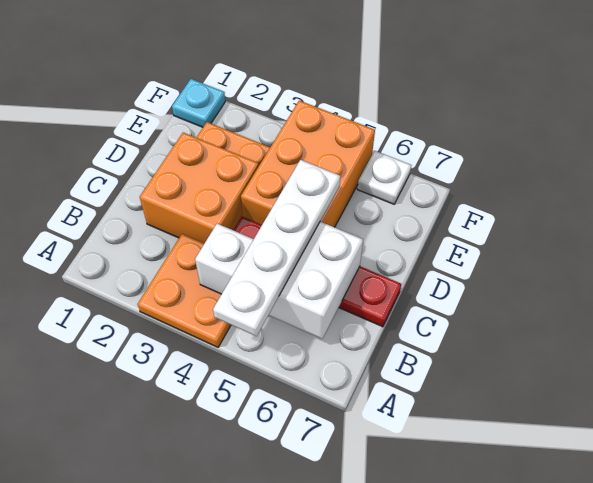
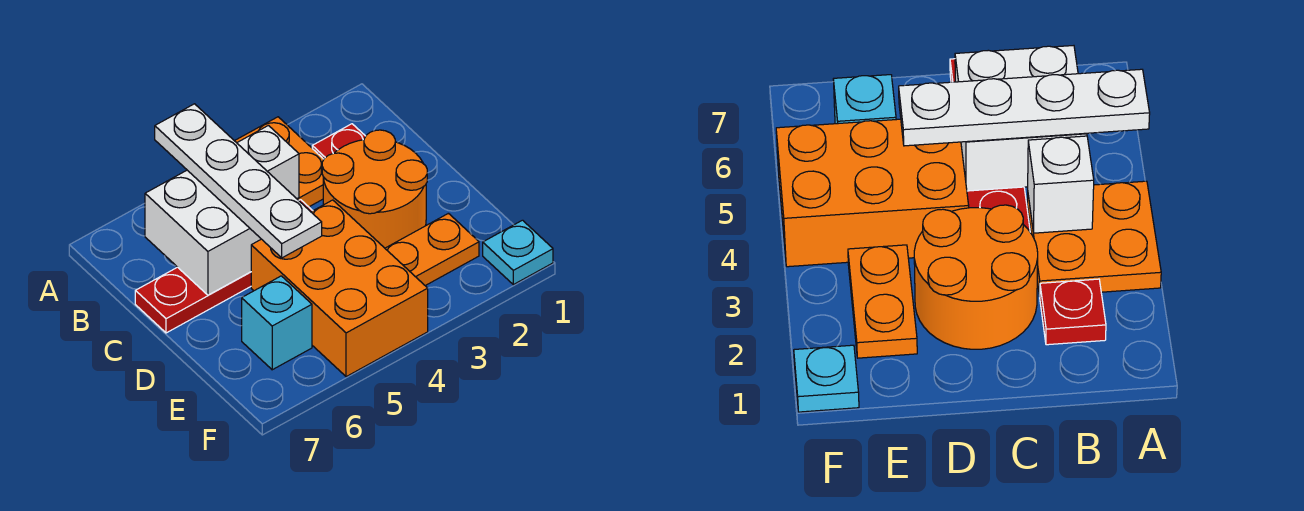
none -> red plate B2 level 1
orange brick C2:D3 level 1 -> orange round brick C2:D3 level 1
none -> cyan brick E6 level 1
white plate F6 level 1 -> none

